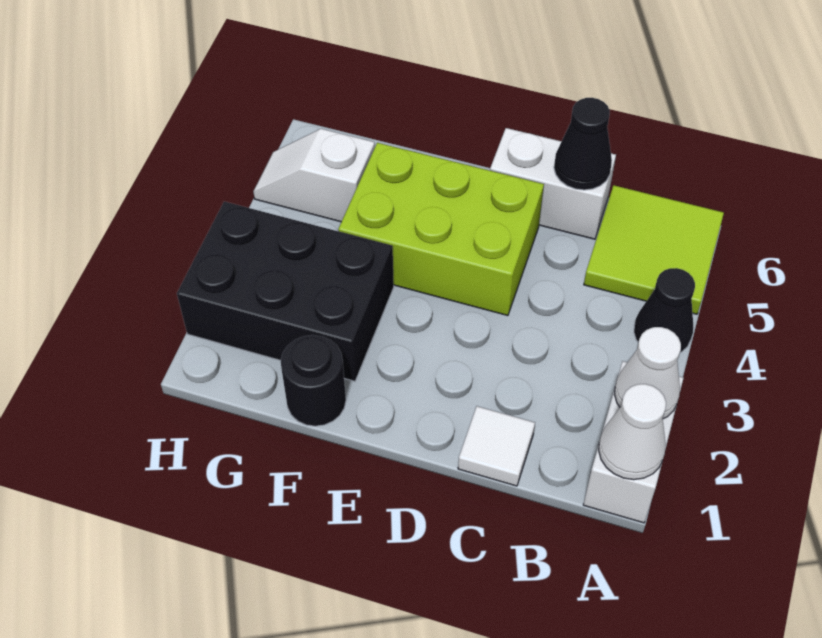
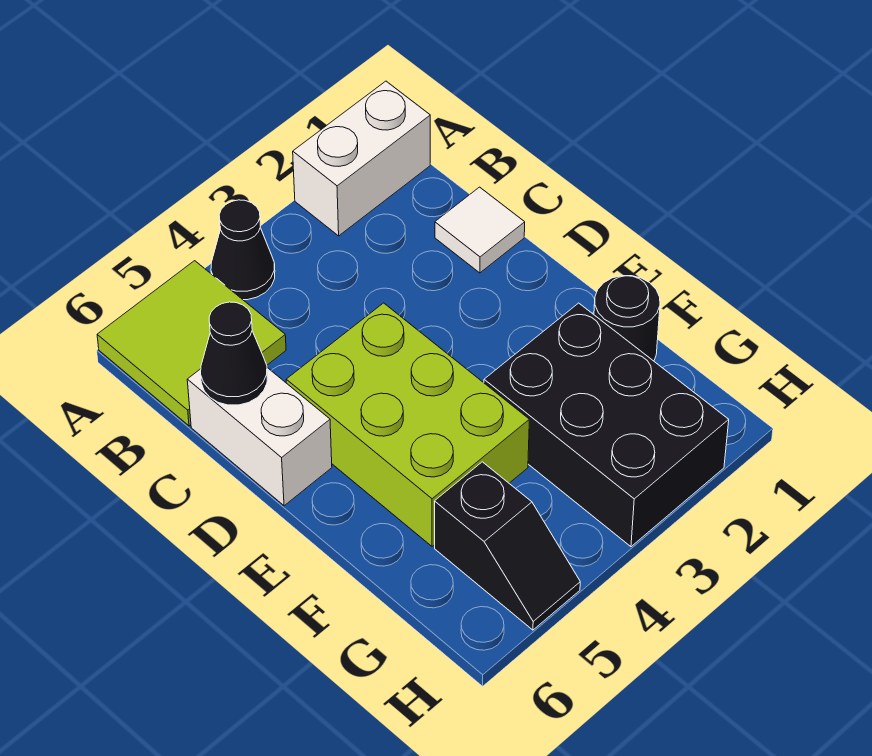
white cone A1 level 2 -> none
white cone A2 level 2 -> none
white slope G5:H5 level 1 top G -> black slope G5:H5 level 1 top G

